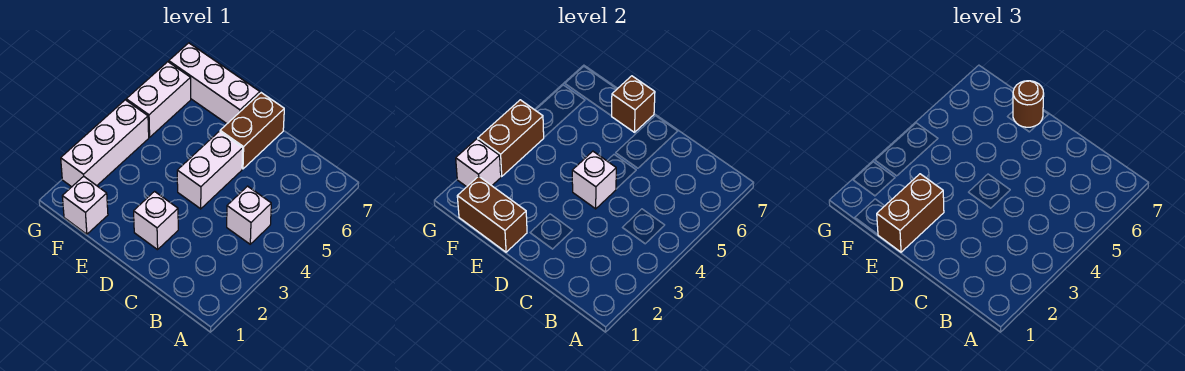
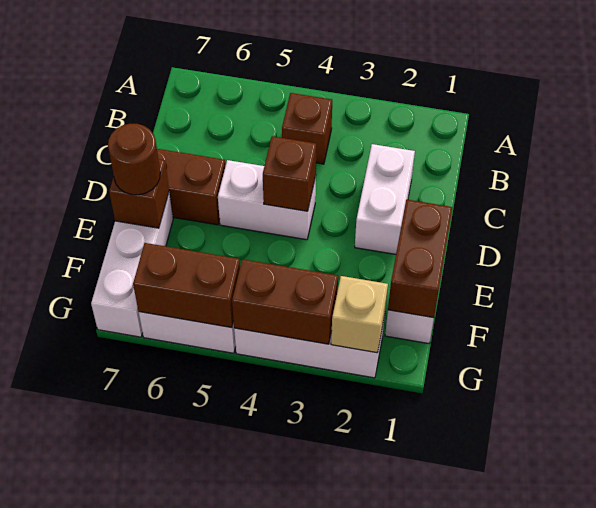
white brick B4 level 1 -> brown brick B4 level 1
white brick D2 level 1 -> white brick C2:D2 level 1
white brick D4 level 2 -> brown brick D4 level 2
brown brick E1:E2 level 3 -> brown brick G5:G6 level 2
white brick G2 level 2 -> tan brick G2 level 2

